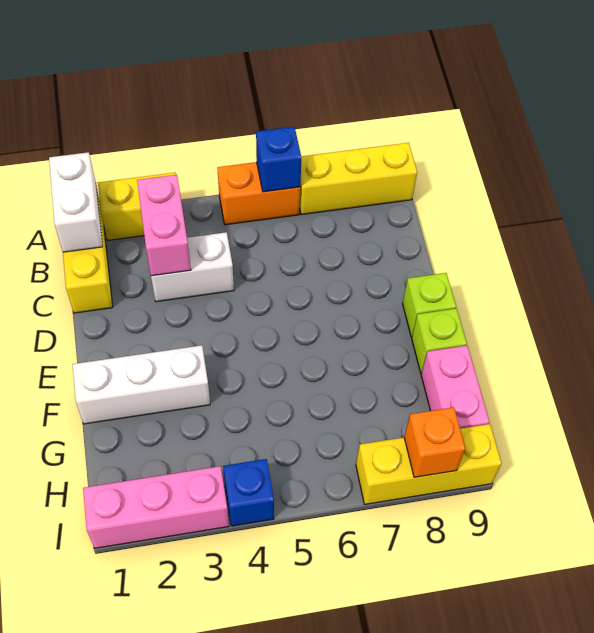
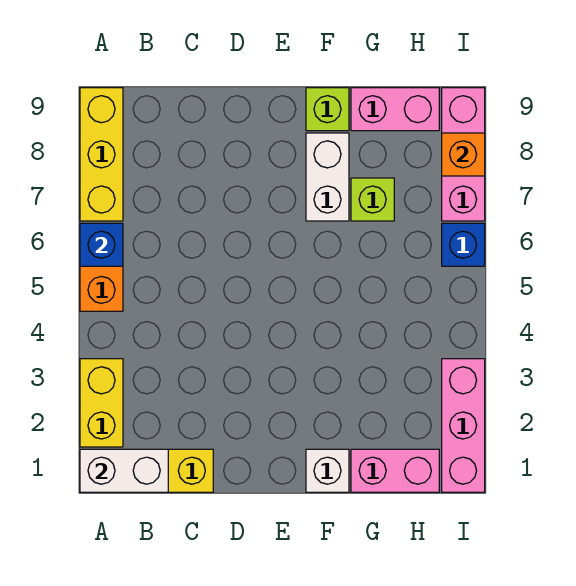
pink brick B3:C3 level 2 -> pink brick G1:H1 level 1
white brick C3:C4 level 1 -> white brick F7:F8 level 1
lime brick E9 level 1 -> lime brick G7 level 1
white brick F1:F3 level 1 -> white brick F1 level 1
blue brick I4 level 1 -> blue brick I6 level 1
yellow brick I7:I9 level 1 -> pink brick I7:I9 level 1

